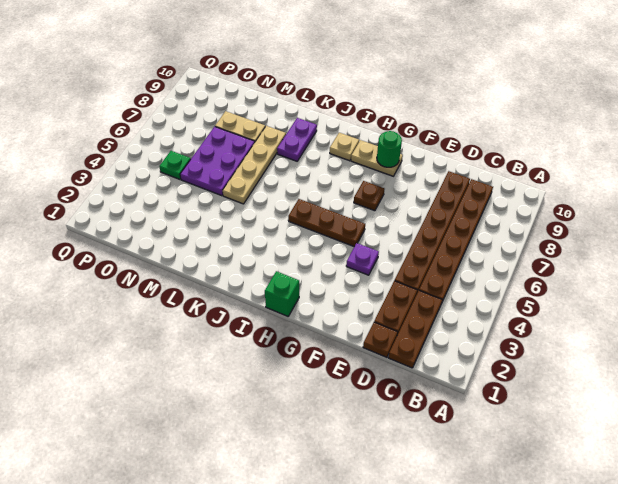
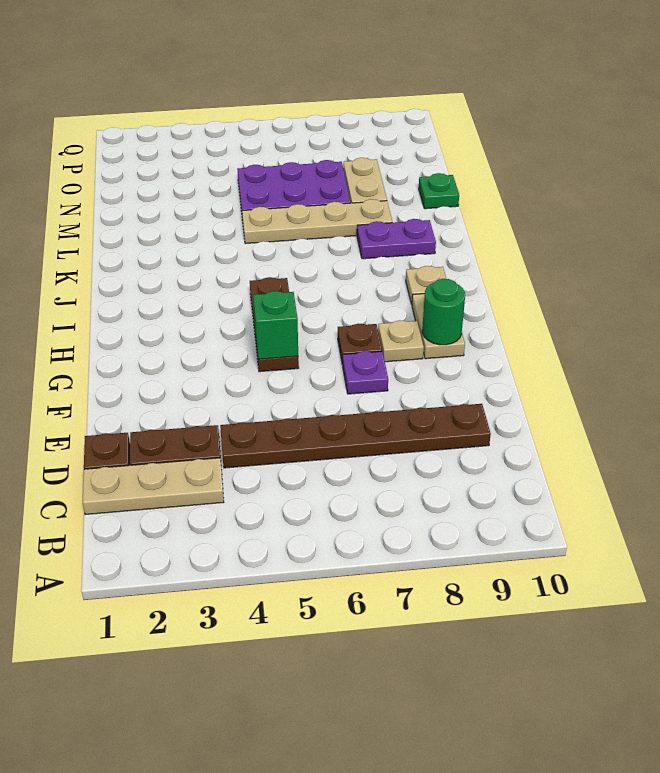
brown plate C1:C3 level 1 -> tan plate C1:C3 level 1
brown plate C4:C9 level 1 -> none
purple plate F4 level 1 -> purple plate F7 level 1
none -> tan plate G8 level 1
green brick H1 level 1 -> green brick G5 level 2
green plate O5 level 1 -> green plate M10 level 1

